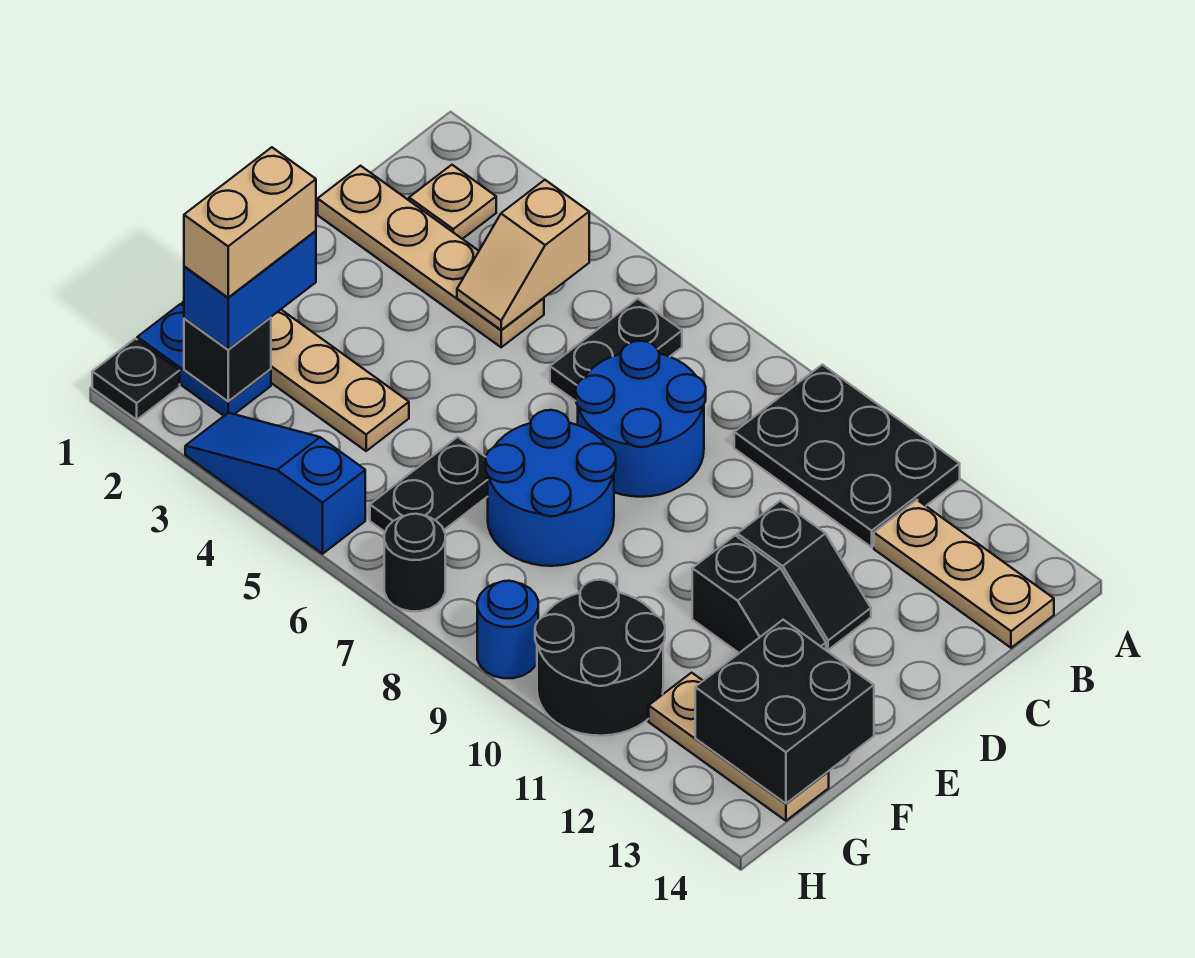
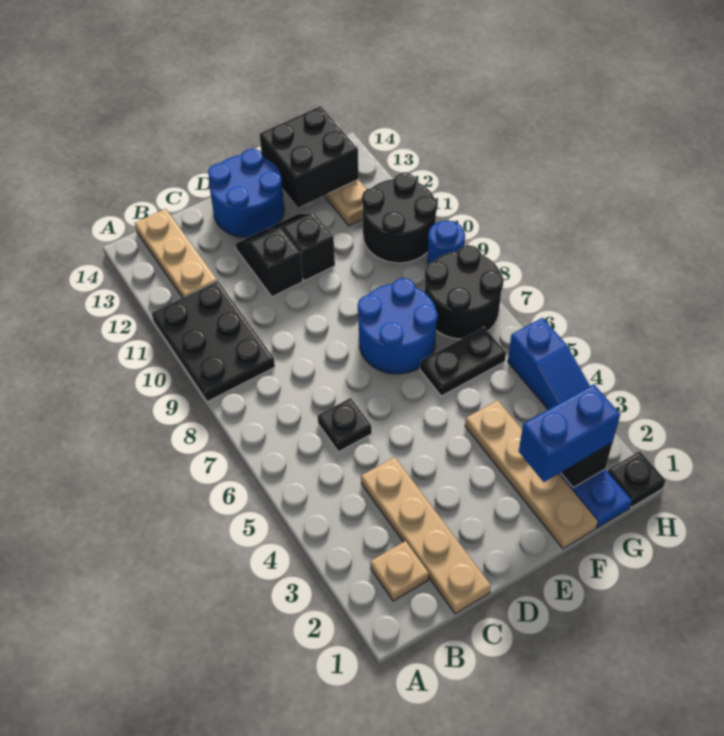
tan slope B4:C4 level 2 top B -> none
black plate B6:C6 level 1 -> black plate C6 level 1
blue round brick C7:D8 level 1 -> blue round brick D13:E14 level 1
tan brick F2:G2 level 4 -> none
black round brick H7 level 1 -> black round brick G7:H8 level 1

